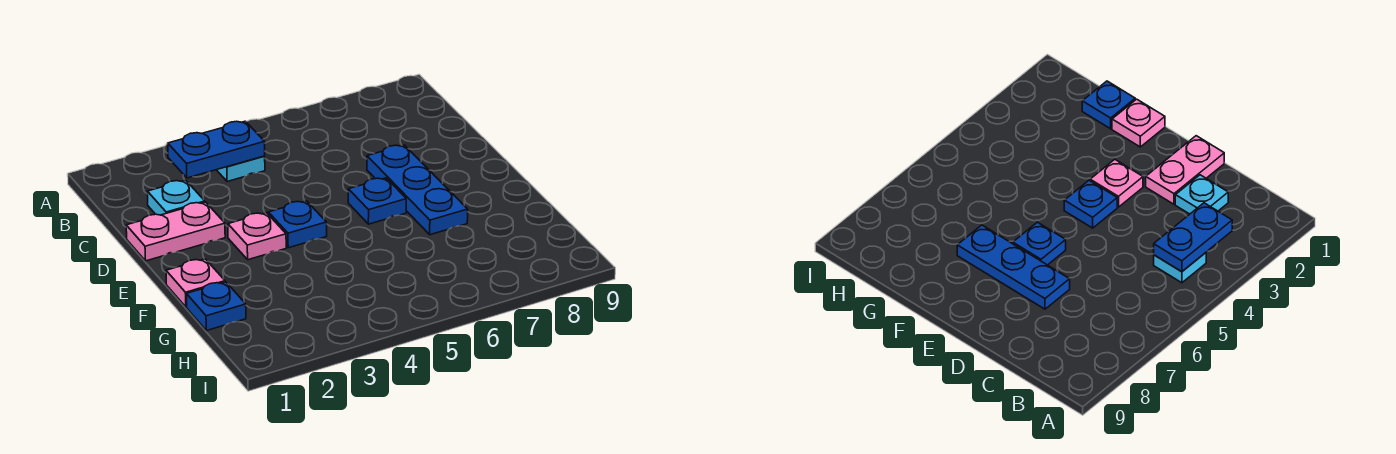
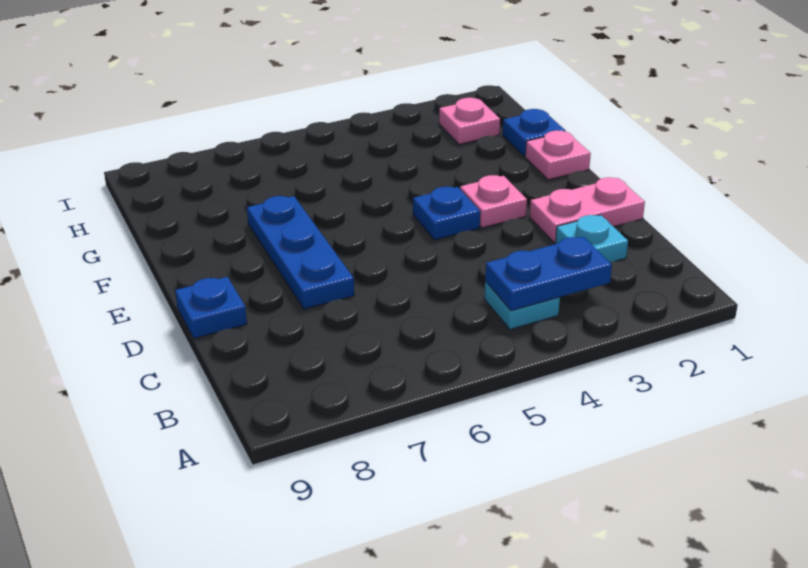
blue plate E6 level 1 -> blue plate D9 level 1
none -> pink plate H2 level 1

